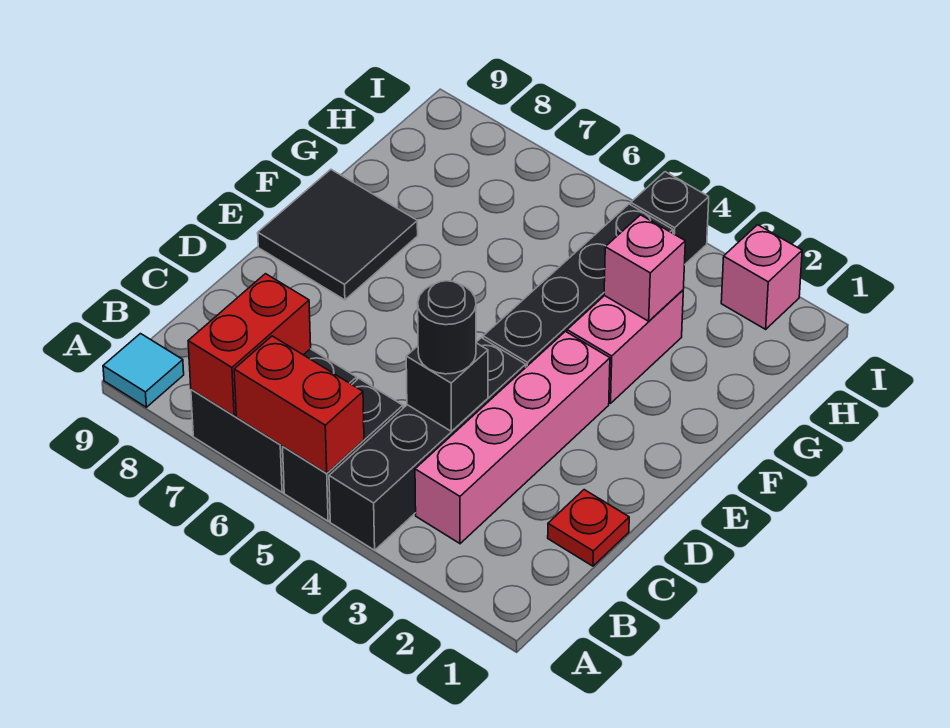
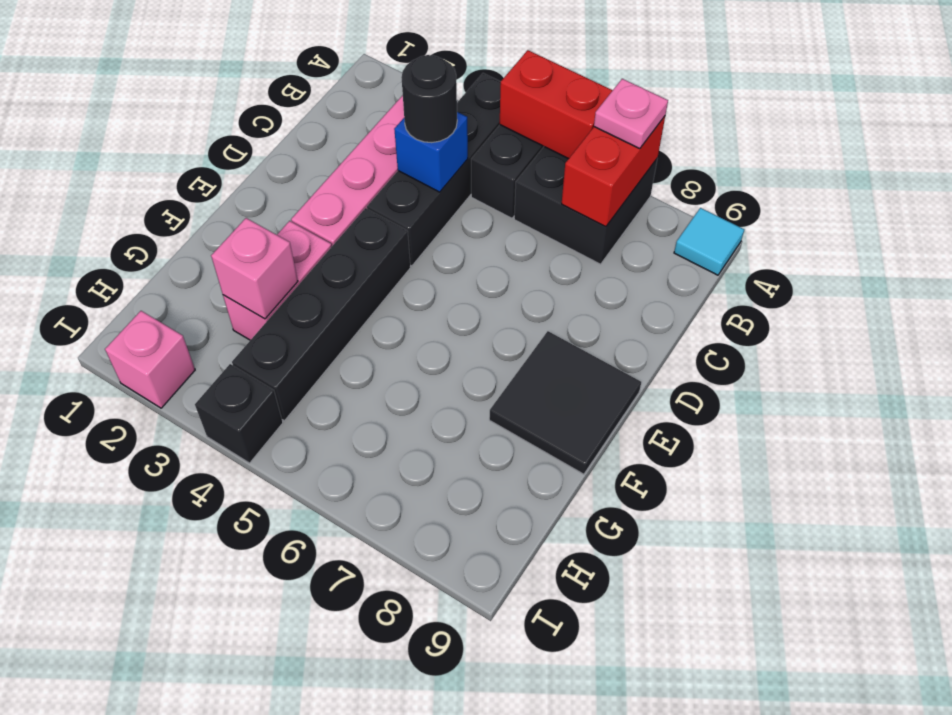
none -> pink plate A7 level 3
red plate C1 level 1 -> none
black brick C4 level 2 -> blue brick C4 level 2

